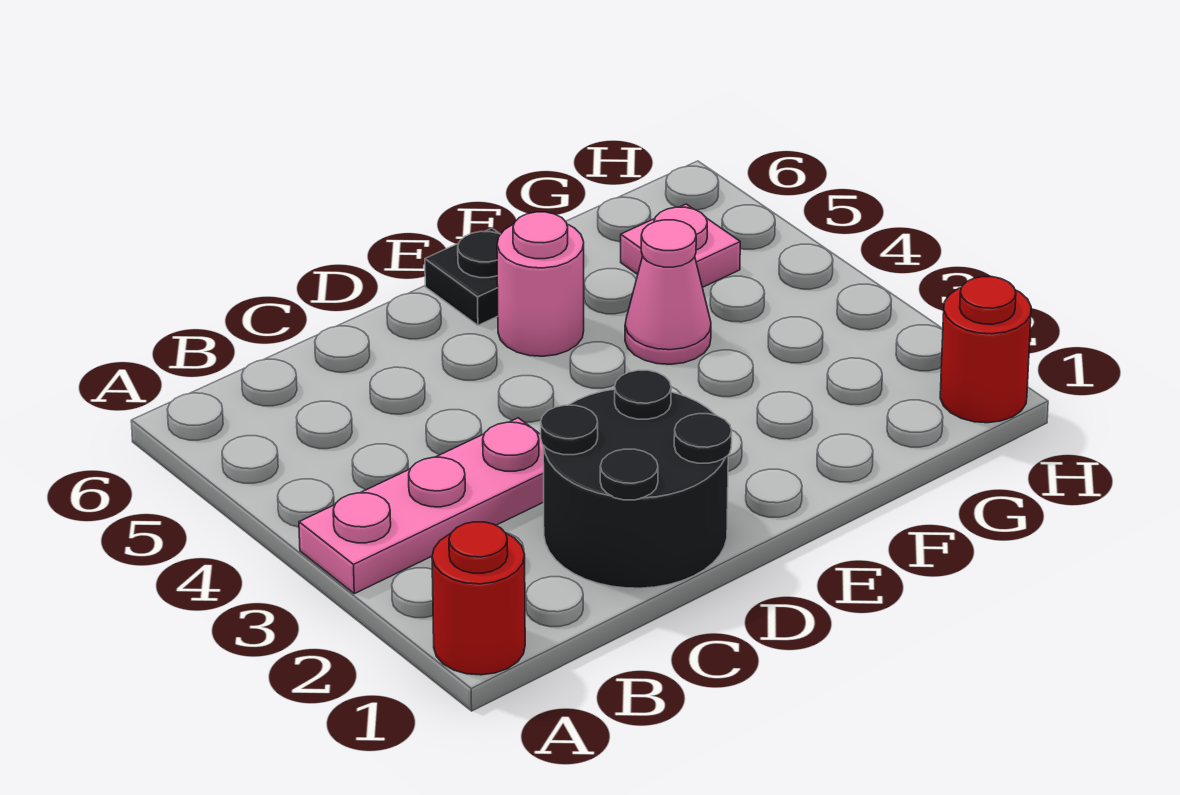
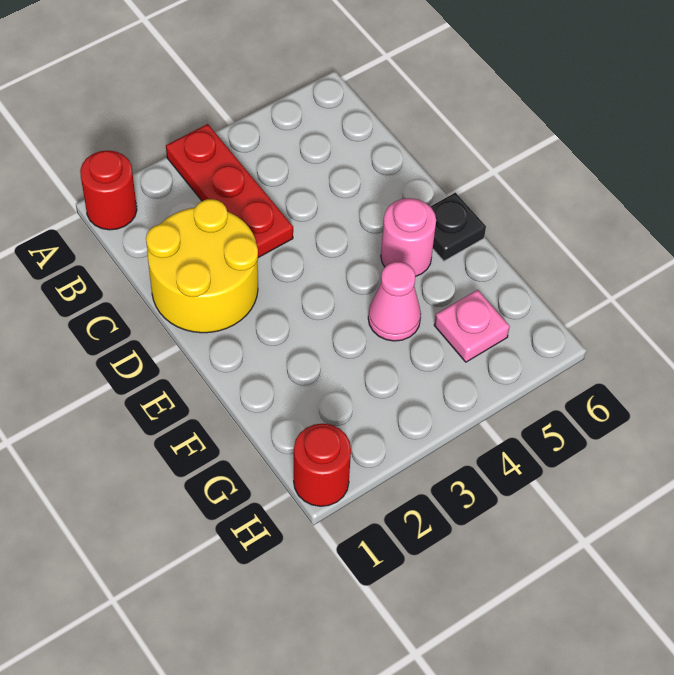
pink plate A3:C3 level 1 -> red plate A3:C3 level 1
black round brick C1:D2 level 1 -> yellow round brick C1:D2 level 1

